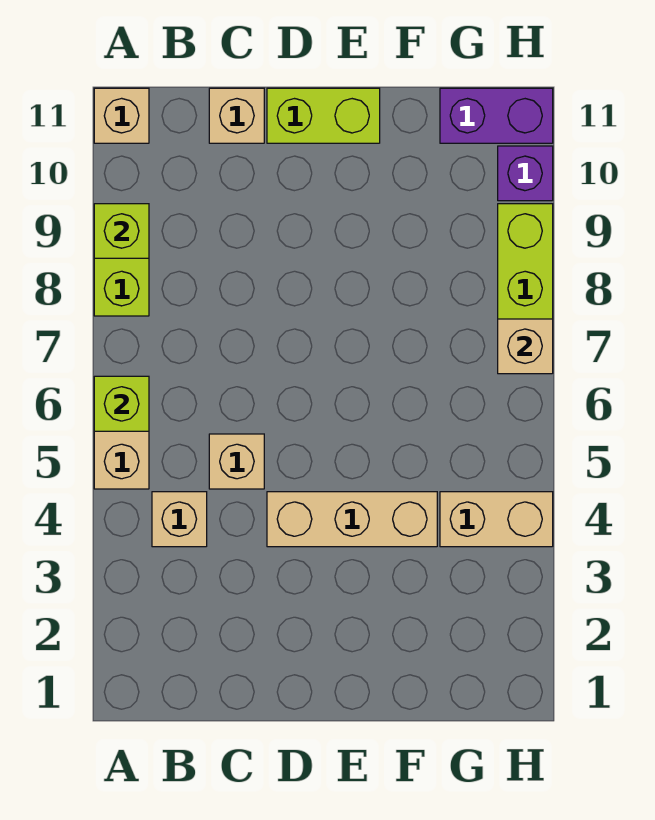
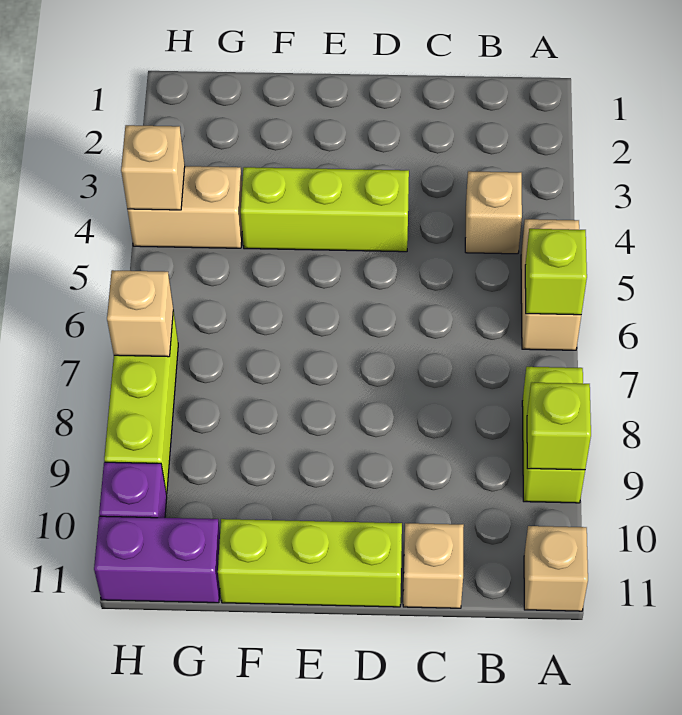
tan brick C5 level 1 -> tan brick H4 level 2
tan brick D4:F4 level 1 -> lime brick D4:F4 level 1
lime brick D11:E11 level 1 -> lime brick D11:F11 level 1

